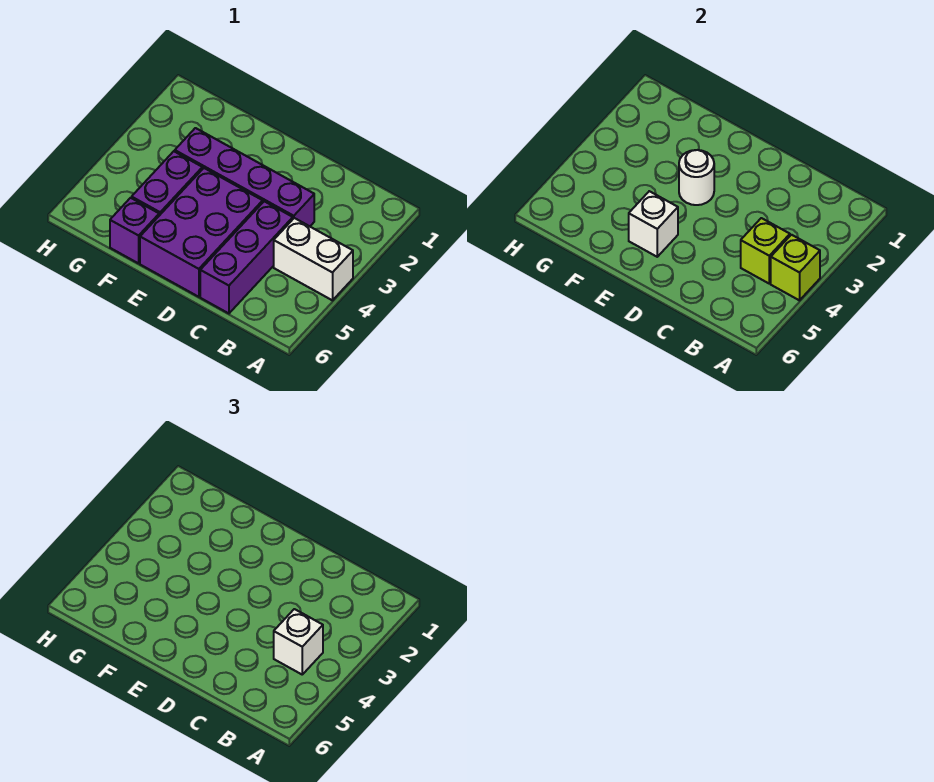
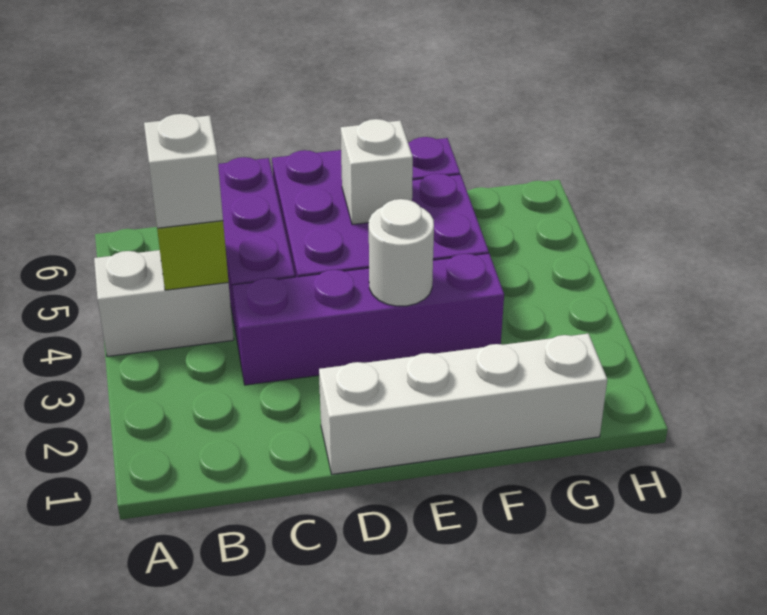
lime brick A4 level 2 -> none
none -> white brick D1:G1 level 1

